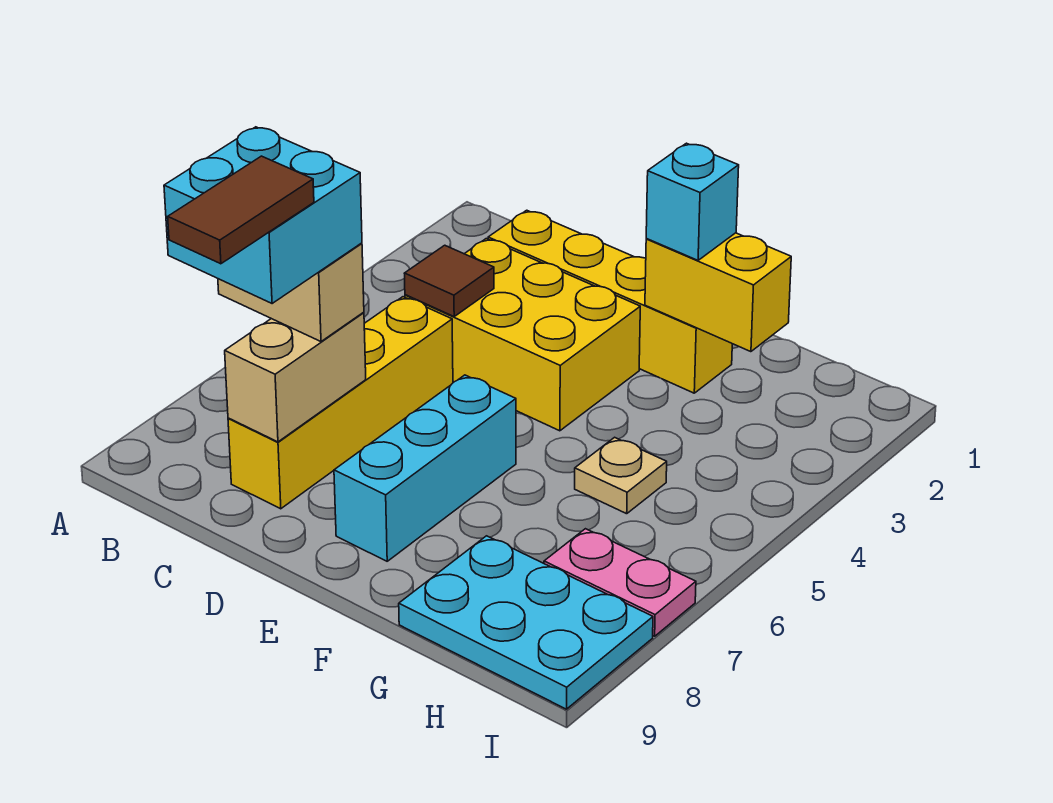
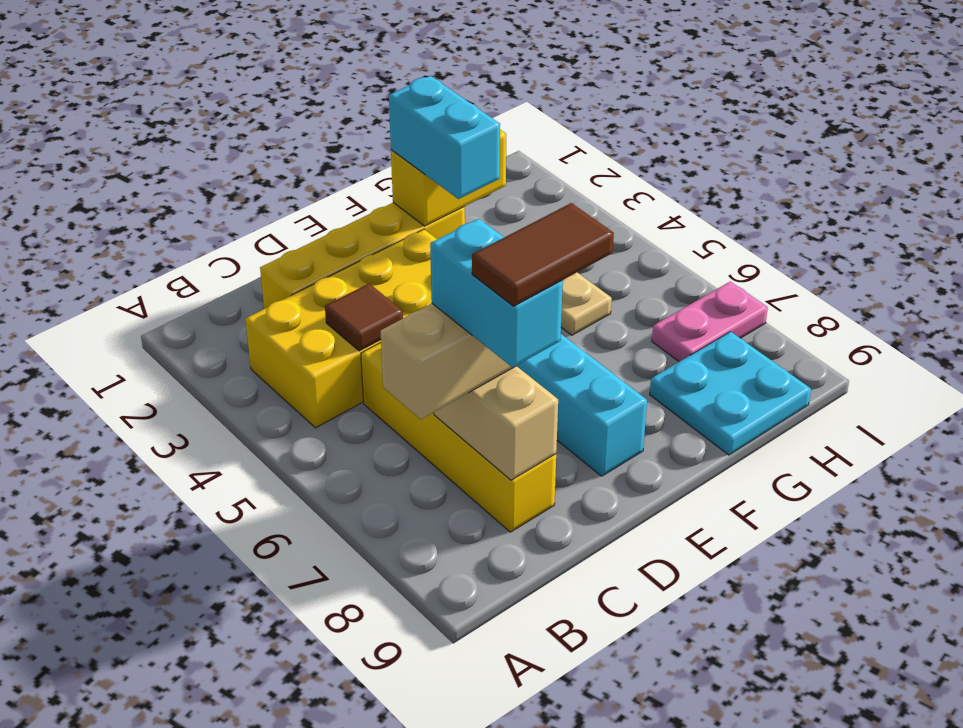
cyan brick B7:C8 level 4 -> cyan brick C7:C8 level 4
yellow brick C3:E4 level 1 -> yellow brick B3:E4 level 1
brown tile C8:C9 level 5 -> brown tile C8:D8 level 5
cyan brick F2 level 3 -> cyan brick F2:F3 level 3
cyan plate G8:I9 level 1 -> cyan plate G8:H9 level 1

